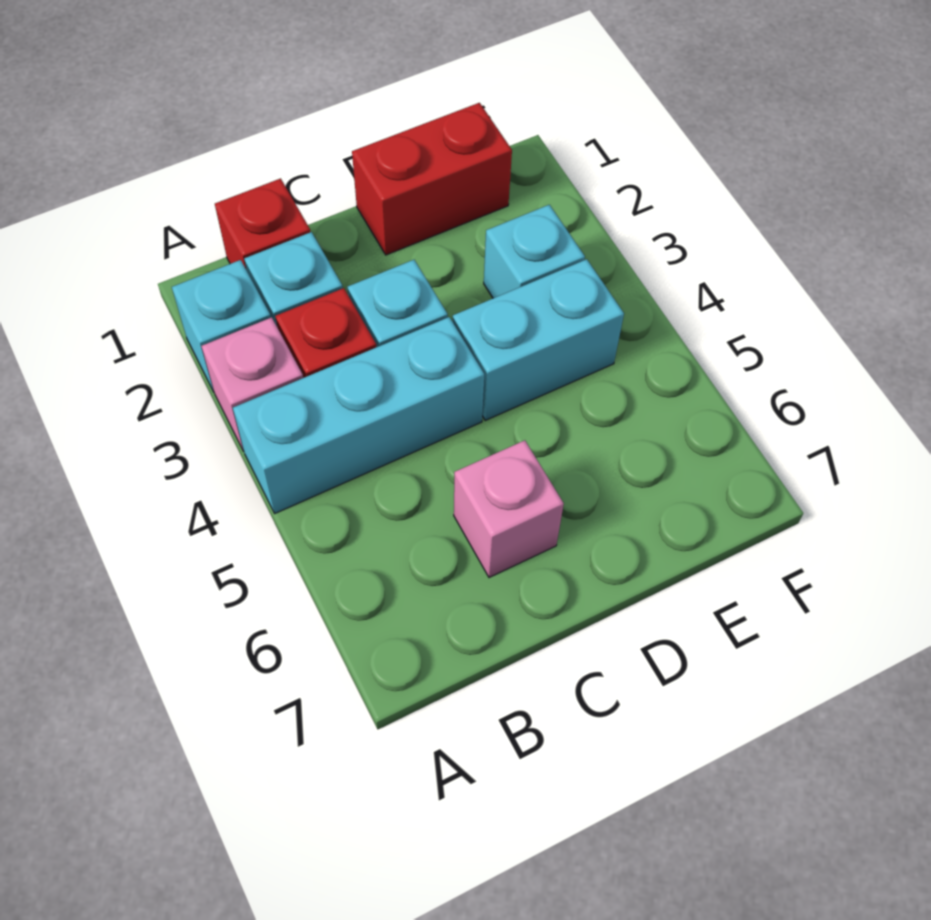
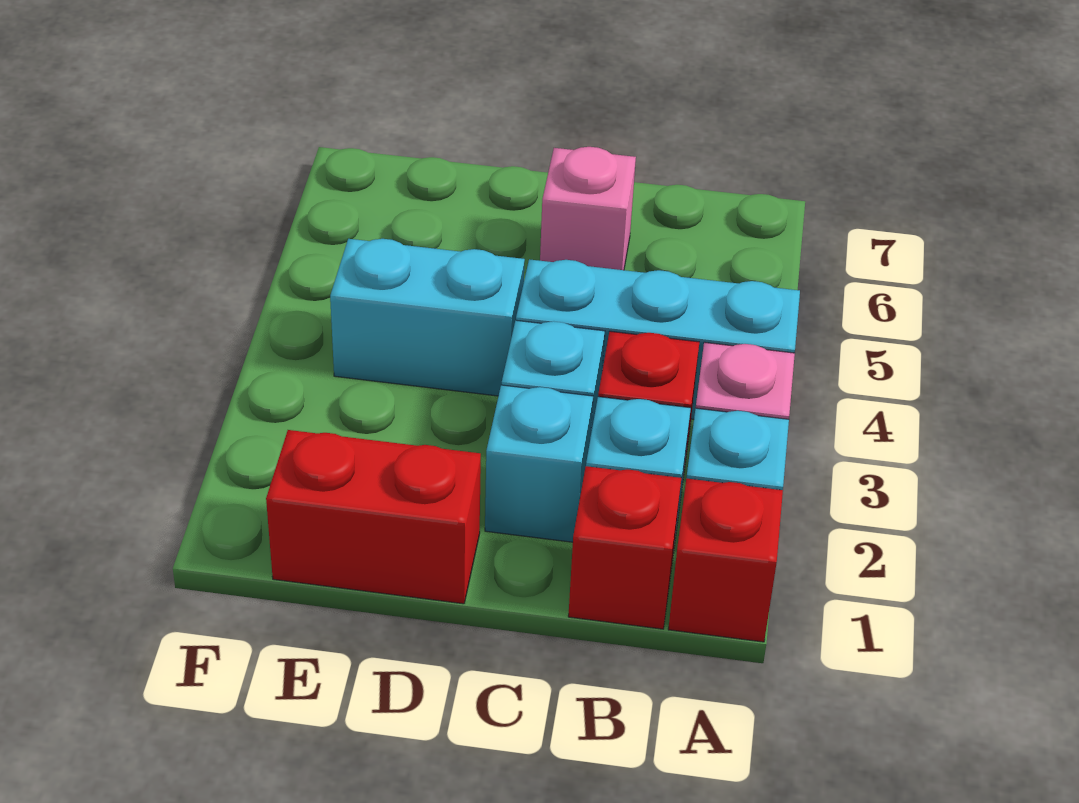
none -> red brick A1 level 1
cyan brick E3 level 1 -> cyan brick C2 level 1

